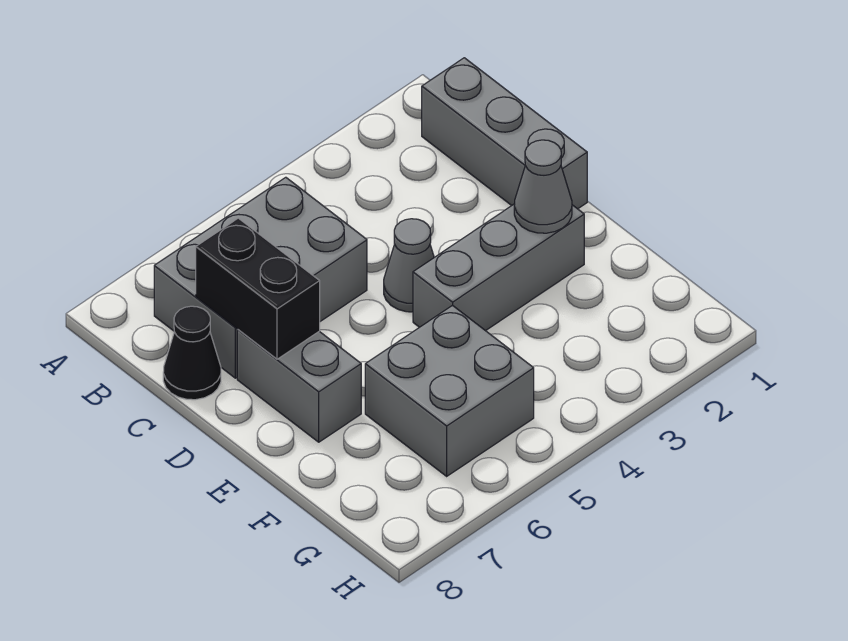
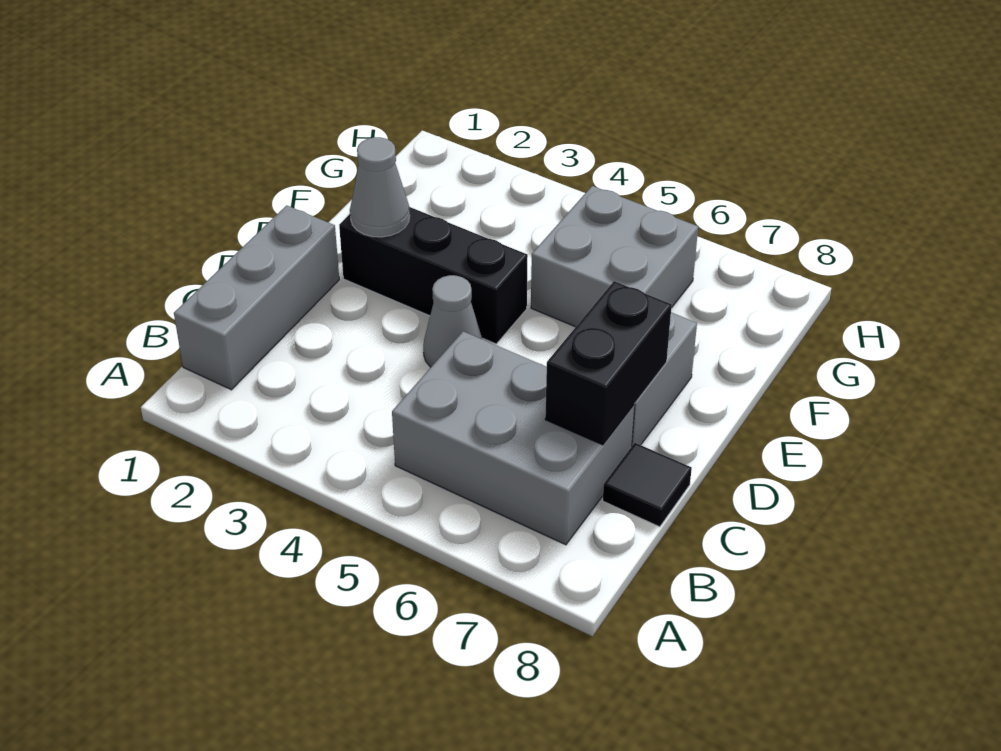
black cone C8 level 1 -> black tile C8 level 1
grey brick E2:E4 level 1 -> black brick E2:E4 level 1

